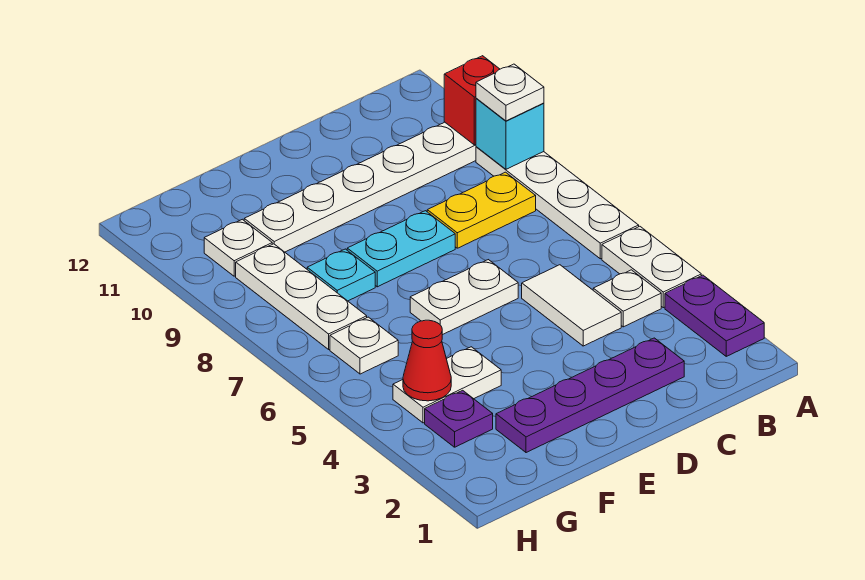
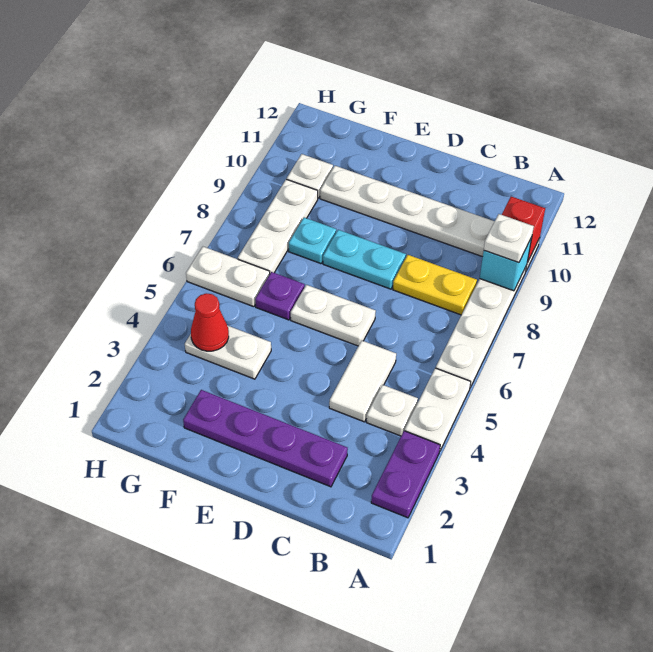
purple plate G3 level 1 -> purple plate F6 level 1
white plate G6 level 1 -> white plate G6:H6 level 1

